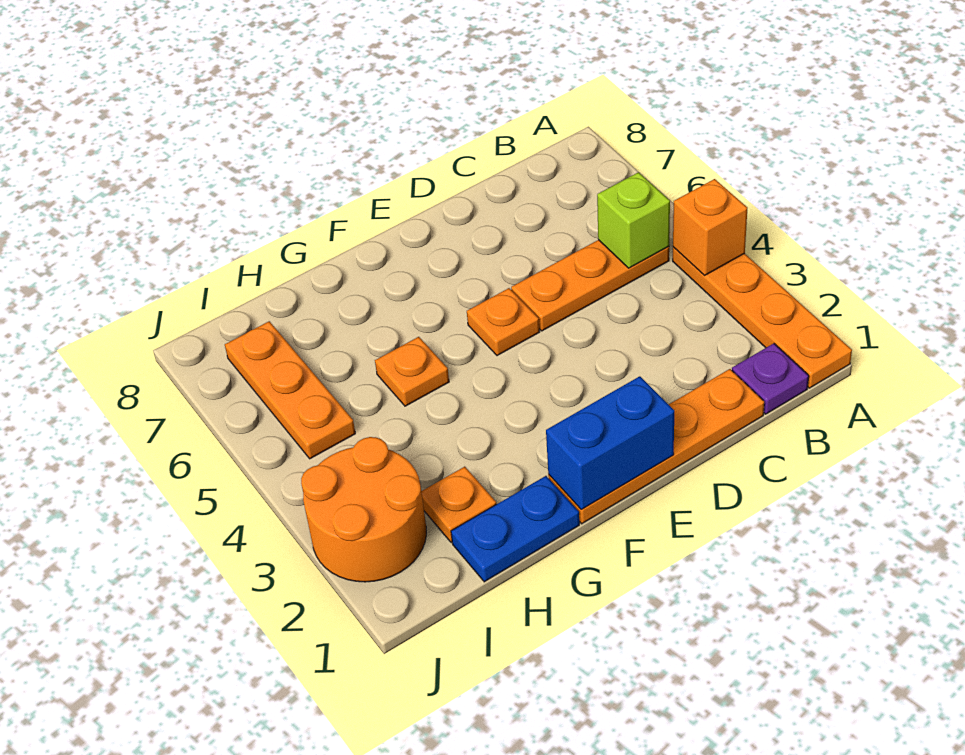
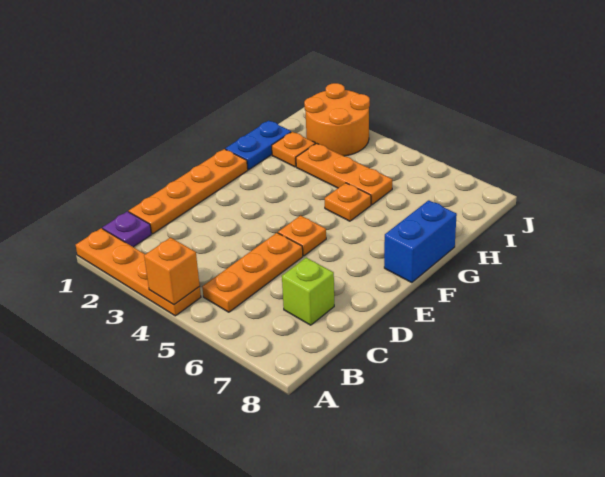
lime brick B5 level 2 -> lime brick C7 level 1
blue brick E1:F1 level 2 -> blue brick F8:G8 level 1
orange plate I5:I7 level 1 -> orange plate H3:H5 level 1

